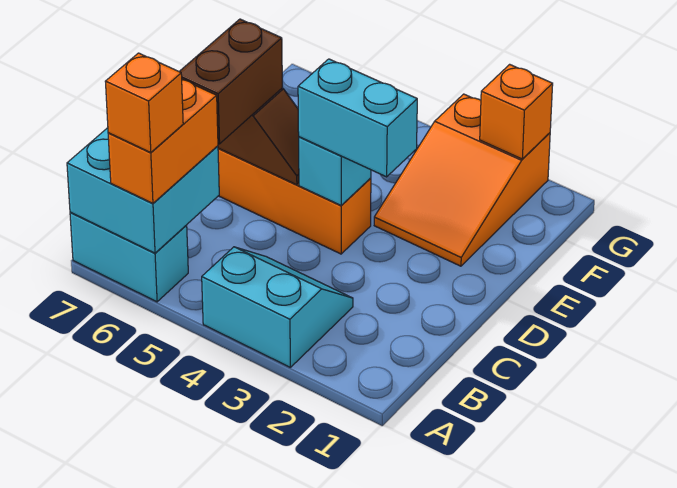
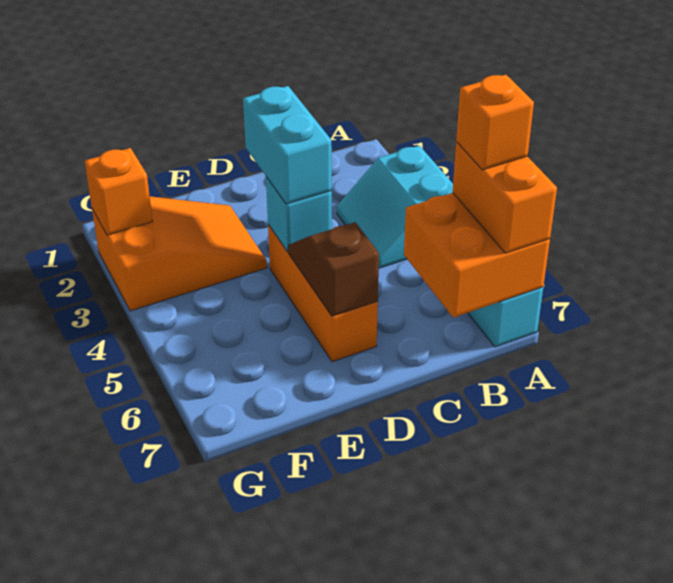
cyan brick A6:B7 level 2 -> orange brick A6:B7 level 2
orange brick A6:B6 level 3 -> orange brick A6:A7 level 3
brown brick C6:D6 level 3 -> none

